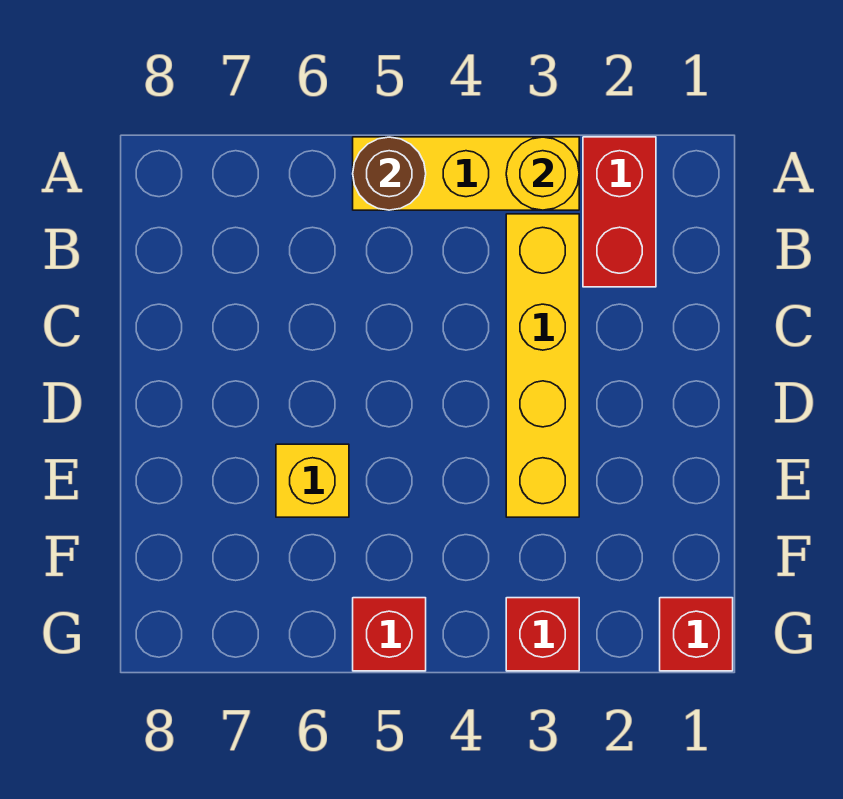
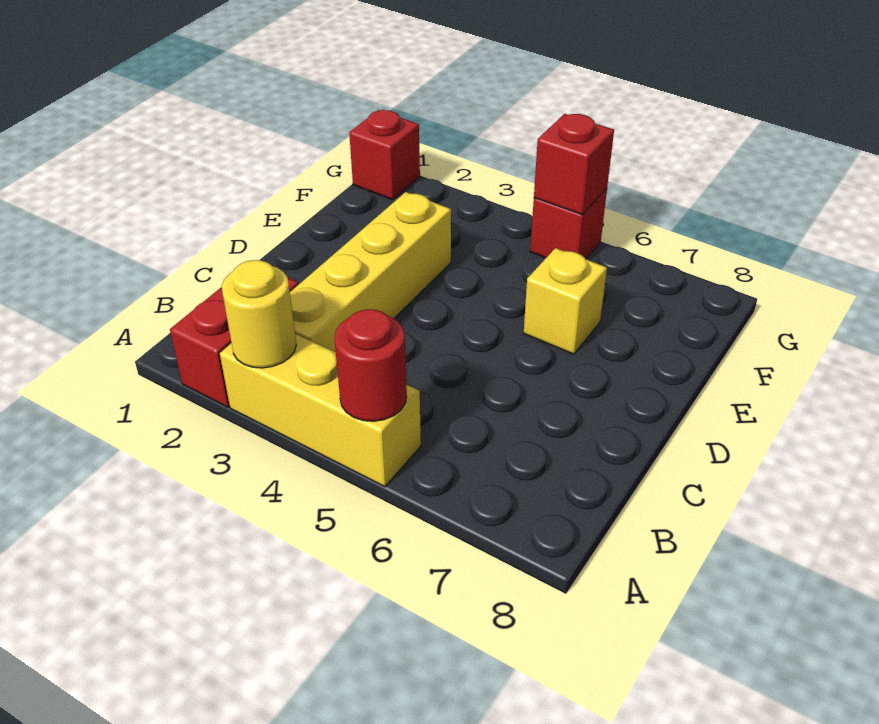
brown round brick A5 level 2 -> red round brick A5 level 2
red brick G3 level 1 -> red brick G5 level 2

